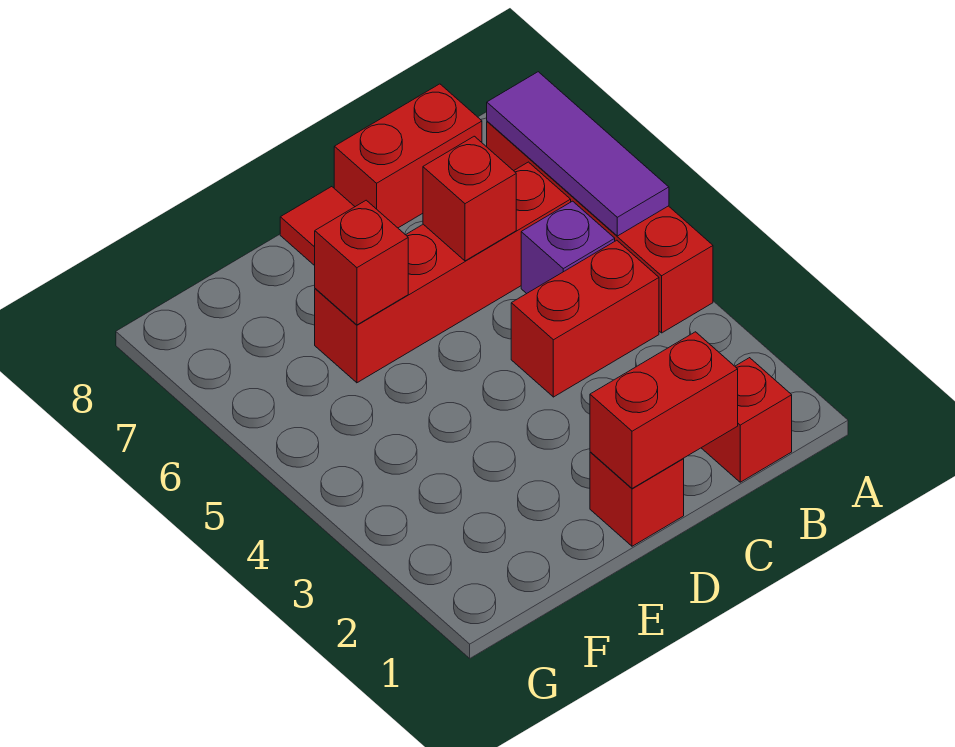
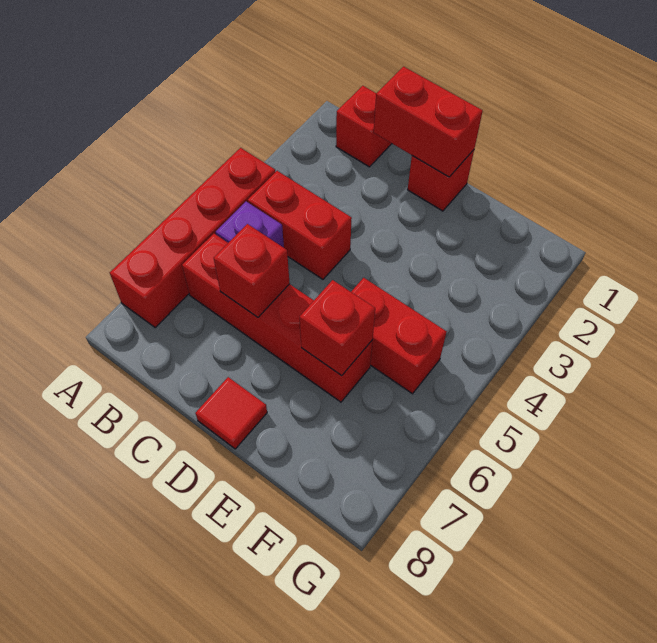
purple tile A5:A7 level 2 -> none
red brick B8:C8 level 1 -> red brick E5:F5 level 1

